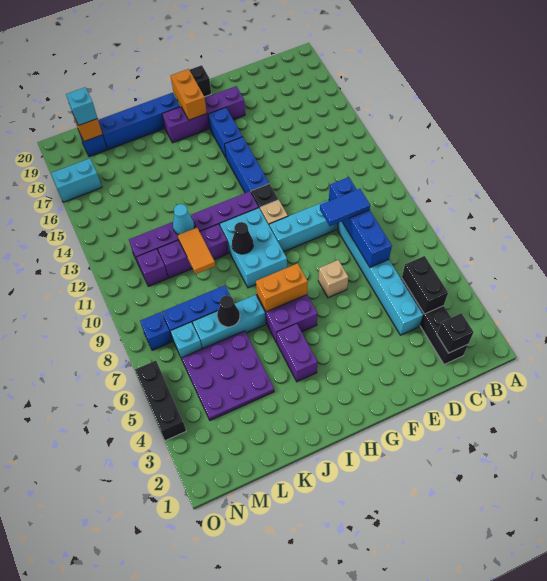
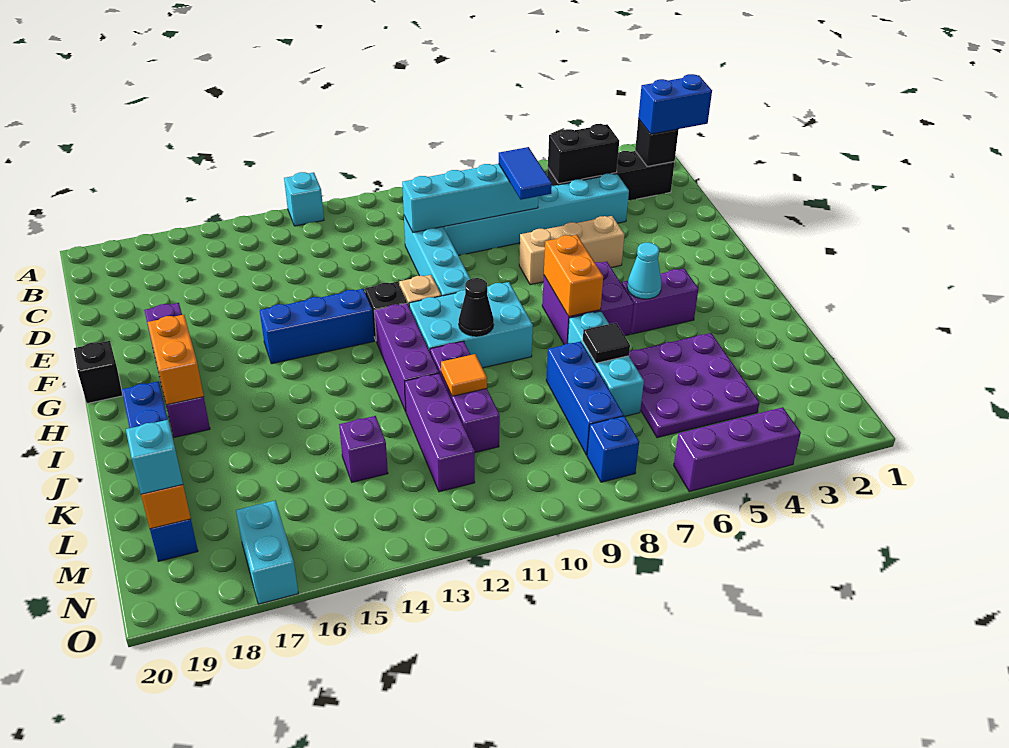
blue brick D7:D10 level 2 -> cyan brick D7:D10 level 2
blue tile D9:E9 level 3 -> blue tile D7:E7 level 3
tan brick F7 level 1 -> tan brick F5:F7 level 1
blue brick G16:G17 level 1 -> blue brick C1:C2 level 3
orange brick H18:H19 level 2 -> orange brick H18:I18 level 2
black cone K7 level 2 -> black tile K7 level 2
orange tile K10:K11 level 2 -> orange tile K11 level 2
cyan cone K12 level 2 -> cyan cone I5 level 2
cyan brick M7 level 1 -> cyan brick A13 level 1
purple brick M11 level 1 -> purple brick L14 level 1
black brick O4:O6 level 1 -> purple brick O4:O6 level 1

